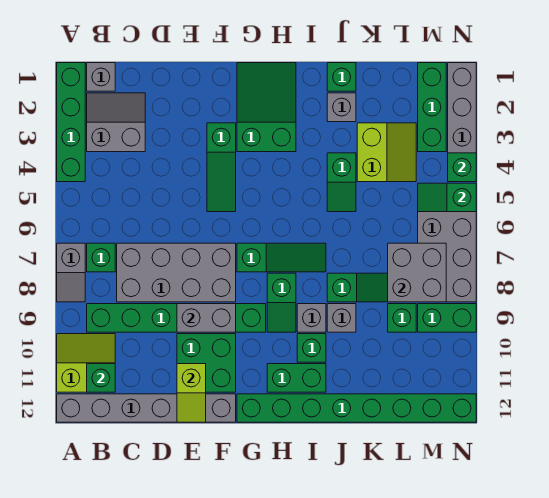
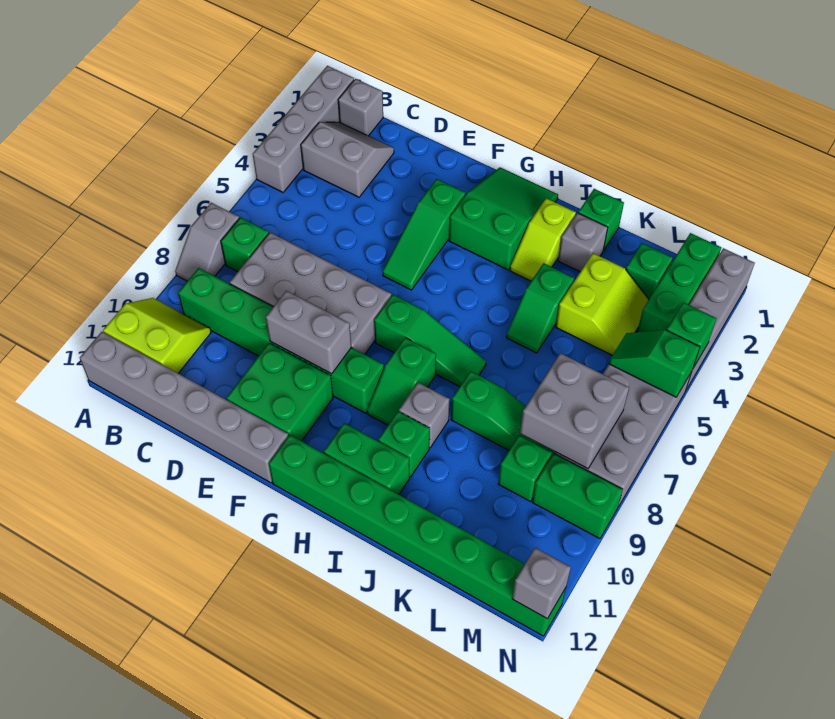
green brick A1:A4 level 1 -> grey brick A1:A4 level 1
green brick B11 level 2 -> green brick L2 level 1
lime slope E11:E12 level 2 top 11 -> lime slope I2:I3 level 1 top 2
grey brick J9 level 1 -> grey brick N12 level 2

